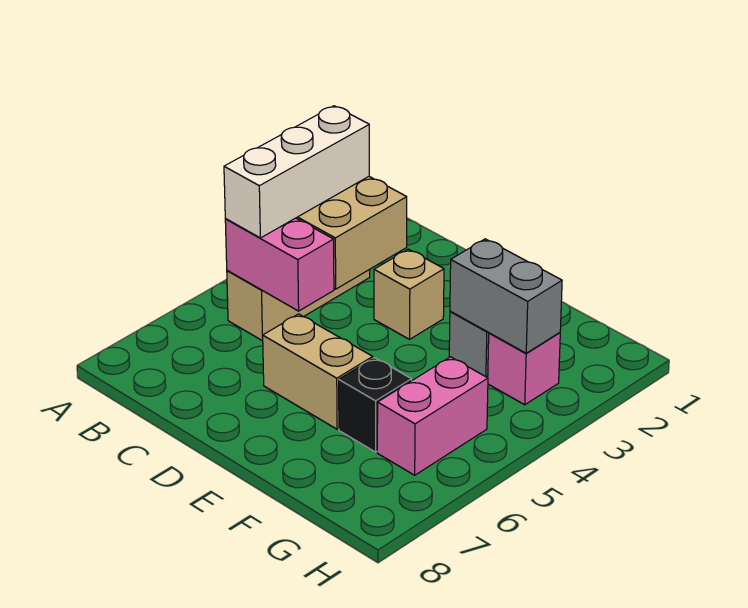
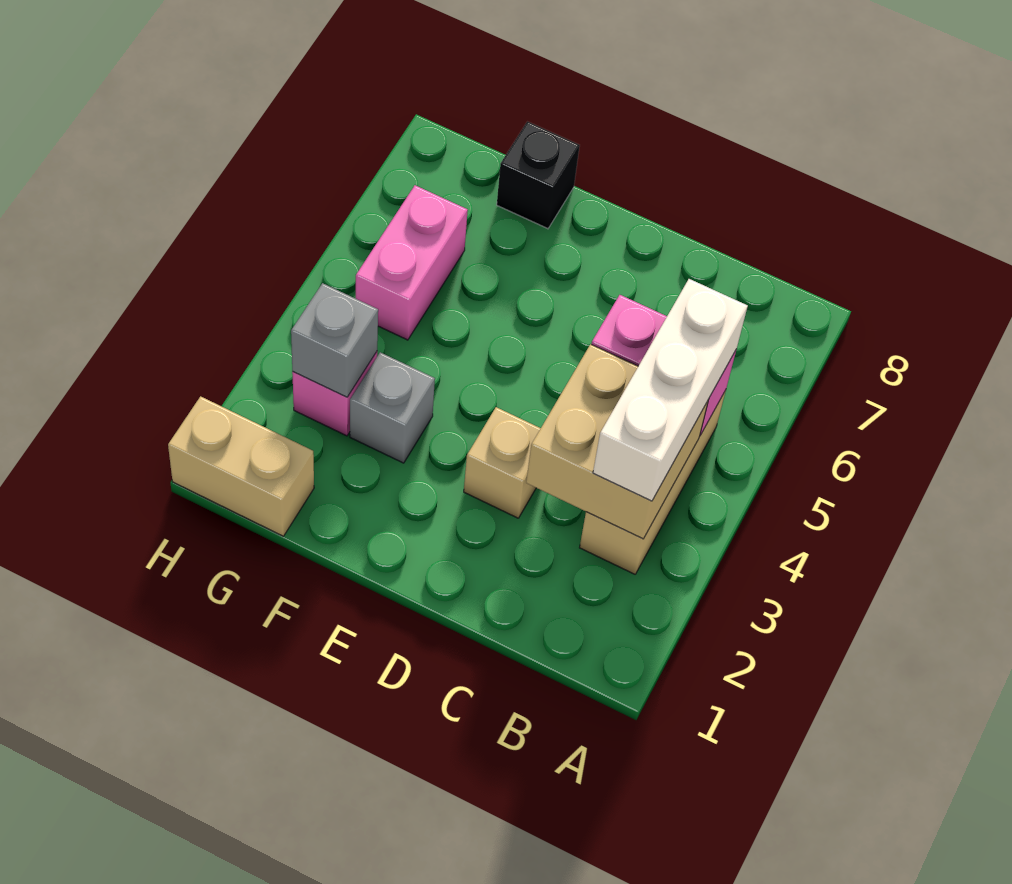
tan brick D6:E6 level 1 -> tan brick G1:H1 level 1
grey brick F3:G3 level 2 -> grey brick G3 level 2
black brick F6 level 1 -> black brick F8 level 1

